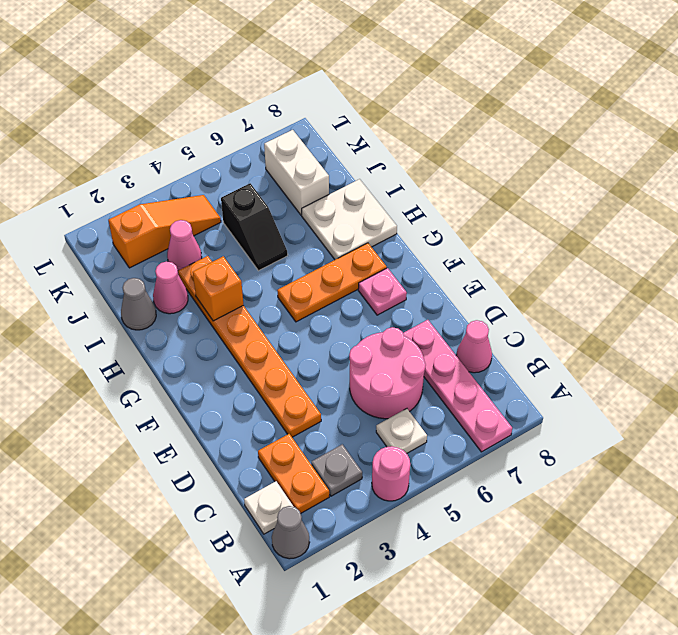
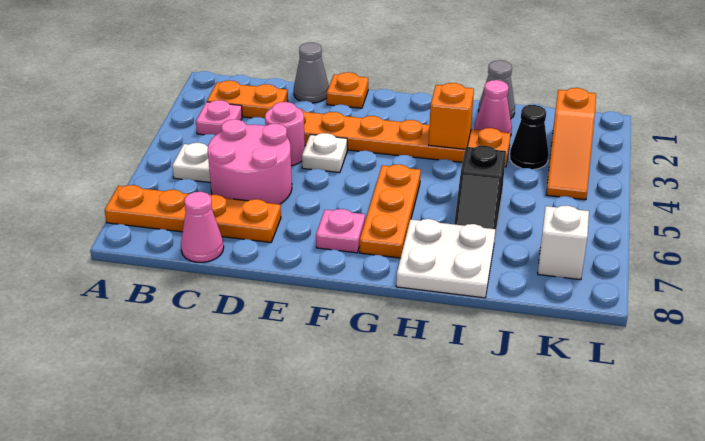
grey cone A1 level 1 -> grey cone D1 level 1
pink round brick A4 level 1 -> pink round brick D4 level 1
pink plate A7:D7 level 1 -> orange plate A7:D7 level 1
white plate B1 level 1 -> white plate E4 level 1
grey plate B3 level 1 -> pink plate B3 level 1
none -> orange plate E1 level 1
black slope I5:J5 level 1 top J -> black slope I5:I6 level 1 top 5
pink cone J3 level 1 -> black cone J3 level 1
white brick J7:K7 level 1 -> white brick K7 level 1

